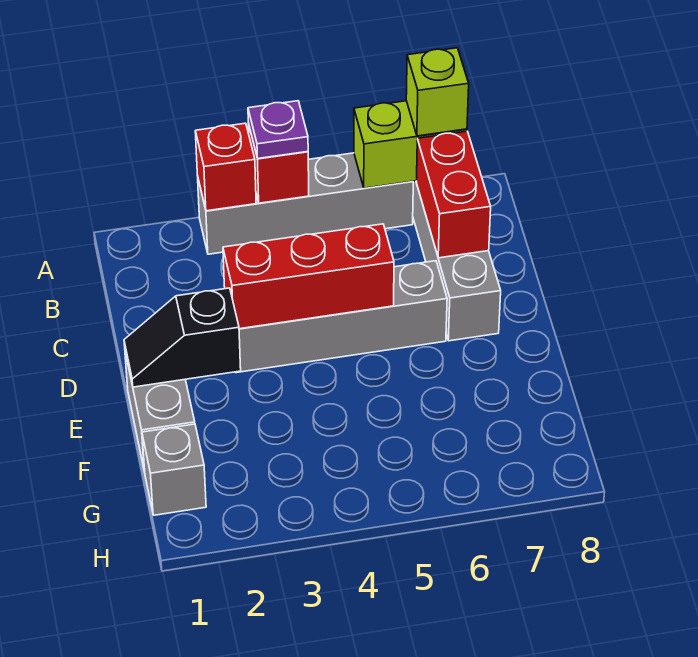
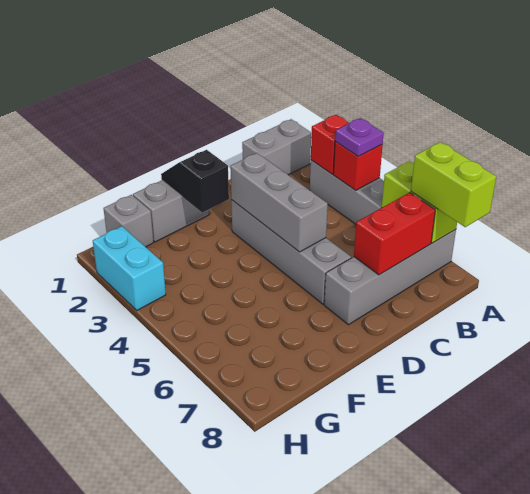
none -> grey brick A1:B1 level 1
lime brick A7 level 3 -> lime brick A7:A8 level 3
red brick D3:D5 level 2 -> grey brick D3:D5 level 2
none -> cyan brick H2:H3 level 1

